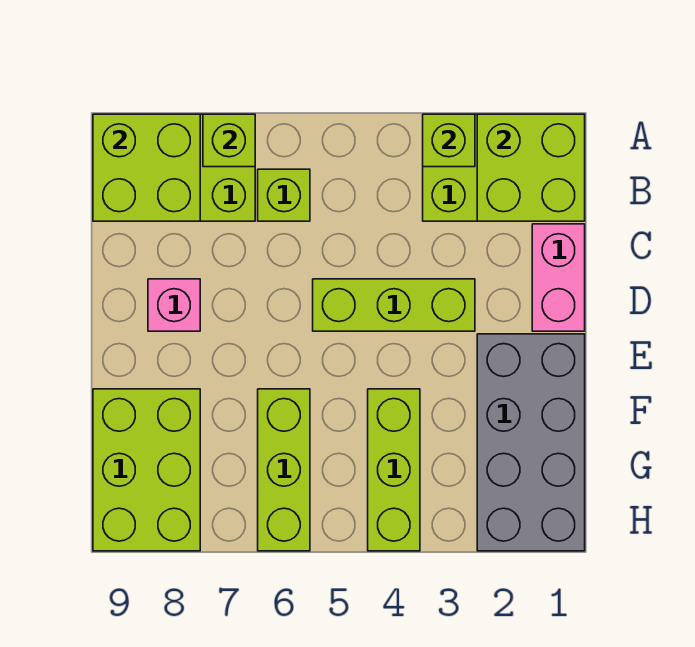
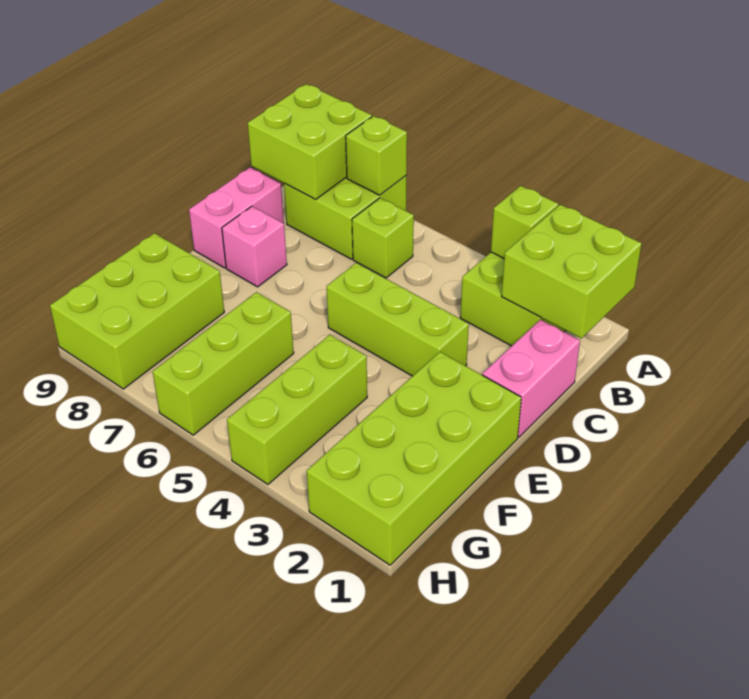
none -> pink brick C9:D9 level 1
grey brick E1:H2 level 1 -> lime brick E1:H2 level 1

